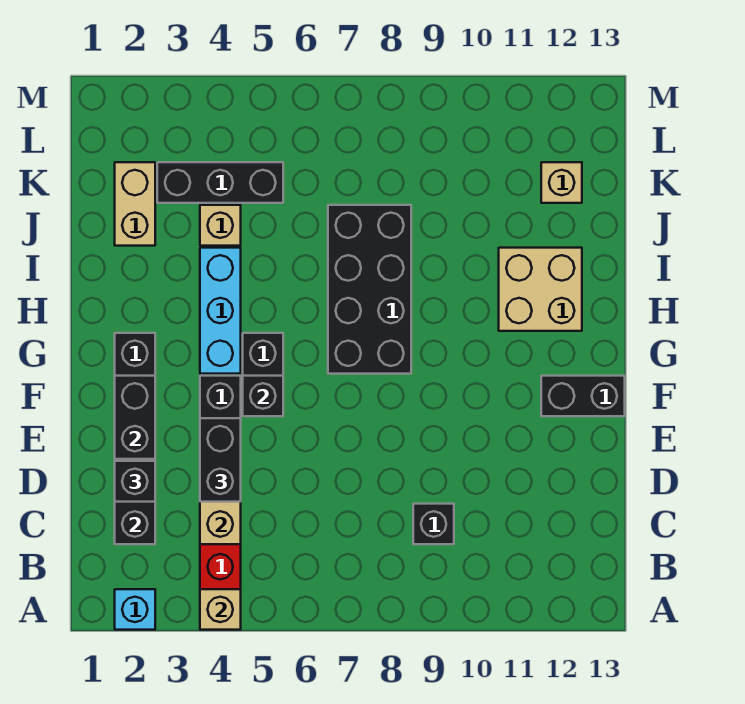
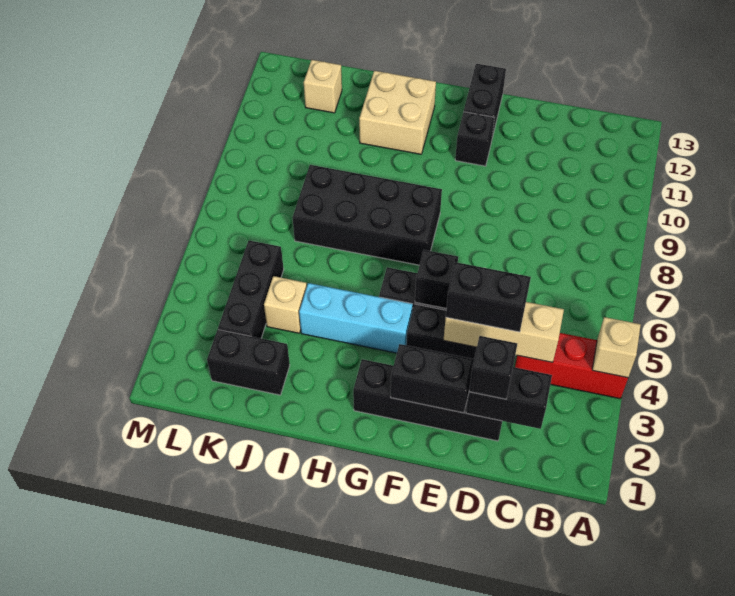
cyan brick A2 level 1 -> none
black brick C9 level 1 -> black brick F11 level 1
tan brick J2:K2 level 1 -> black brick J2:K2 level 1

